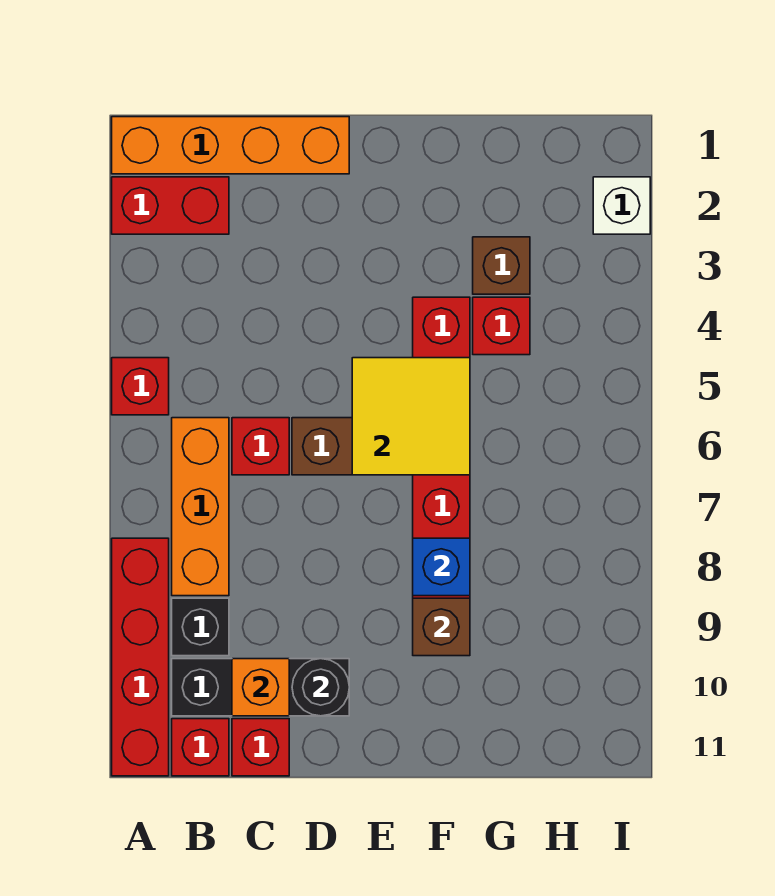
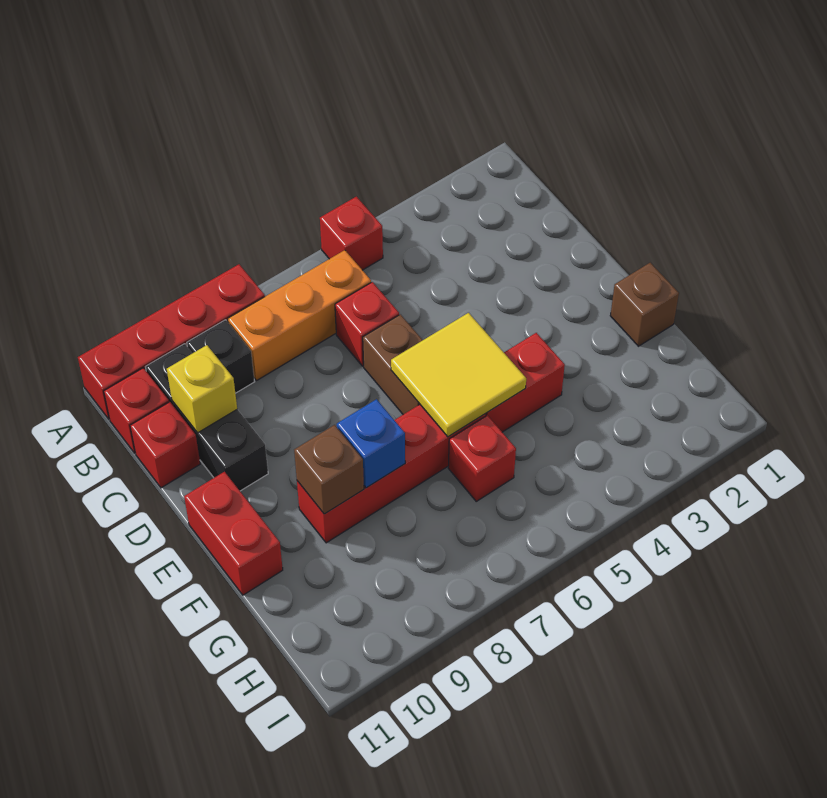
orange brick A1:D1 level 1 -> none
red brick A2:B2 level 1 -> red brick E11:F11 level 1
orange brick C10 level 2 -> yellow brick C10 level 2
black round brick D10 level 2 -> none
brown brick G3 level 1 -> brown brick F1 level 1
red brick G4 level 1 -> red brick G6 level 1
white brick I2 level 1 -> none

